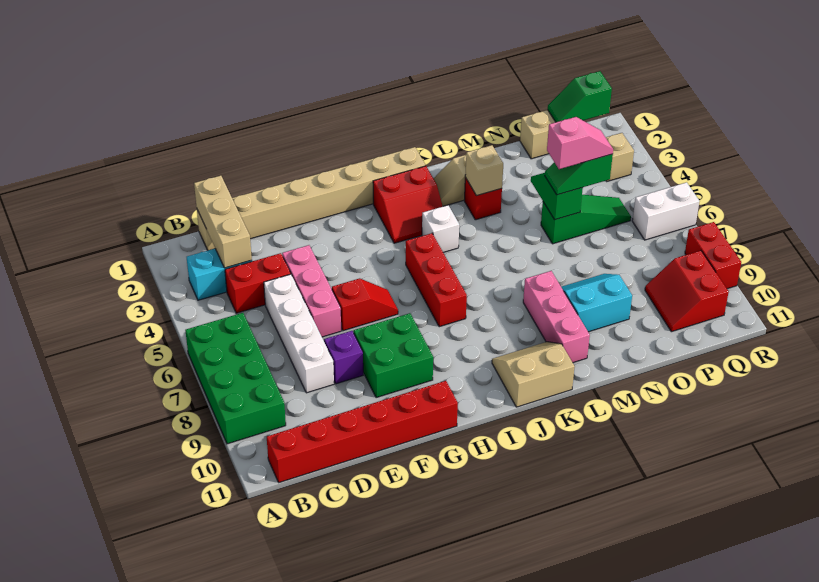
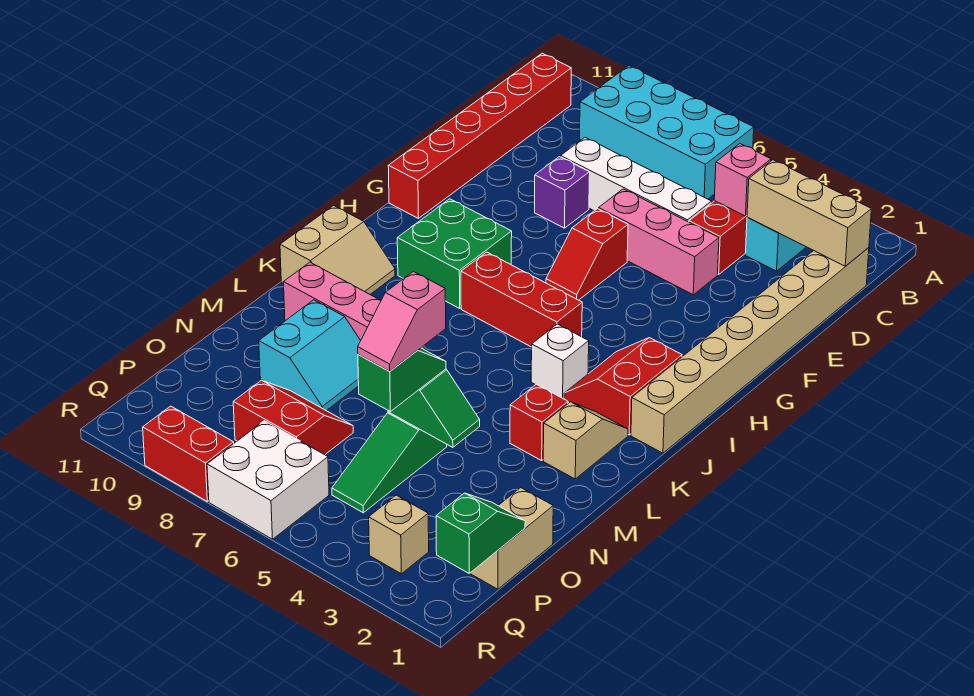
green brick A6:B9 level 1 -> cyan brick A6:B9 level 1
none -> pink brick C4 level 2
green brick F8:G9 level 1 -> green brick H8:I9 level 1
tan brick L3 level 2 -> none
red slope P9:Q10 level 1 top Q -> red slope O7:P8 level 1 top P
white brick Q6:R6 level 1 -> white brick Q6:R7 level 1

